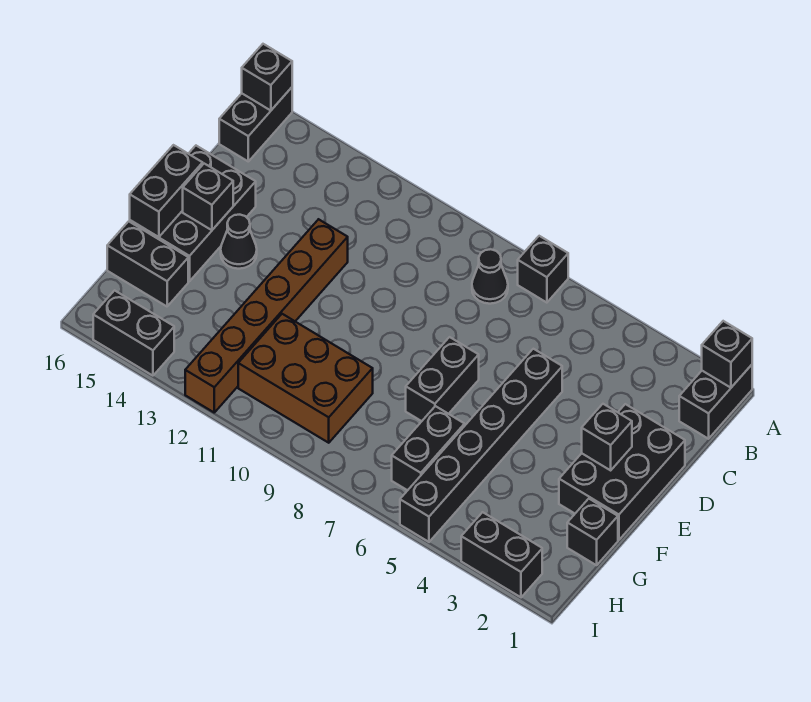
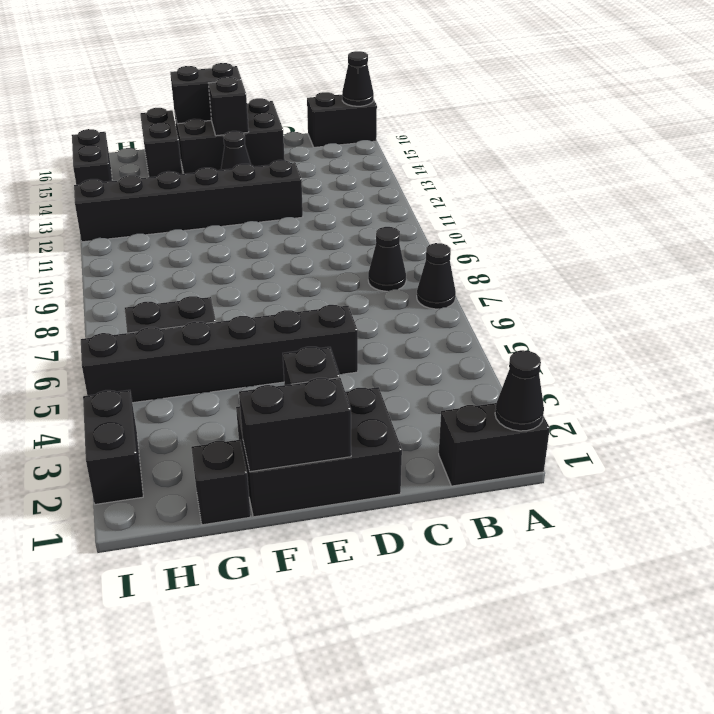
black brick A1 level 2 -> black cone A1 level 2
black brick A7 level 1 -> black cone A7 level 1
black brick A16 level 2 -> black cone A16 level 2
brown brick D12:I12 level 1 -> black brick D12:I12 level 1
black brick E7:F7 level 1 -> black brick E1:F1 level 2
brown brick G9:H11 level 1 -> none

